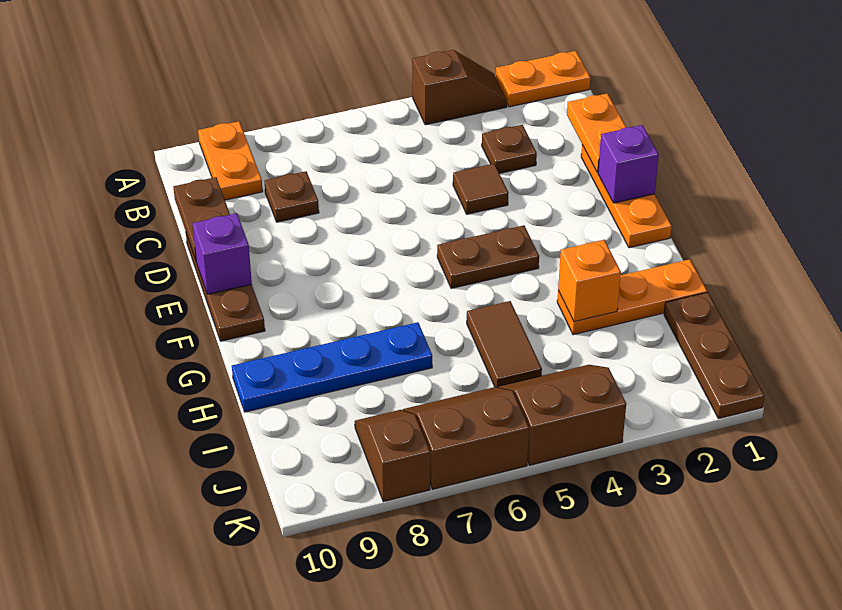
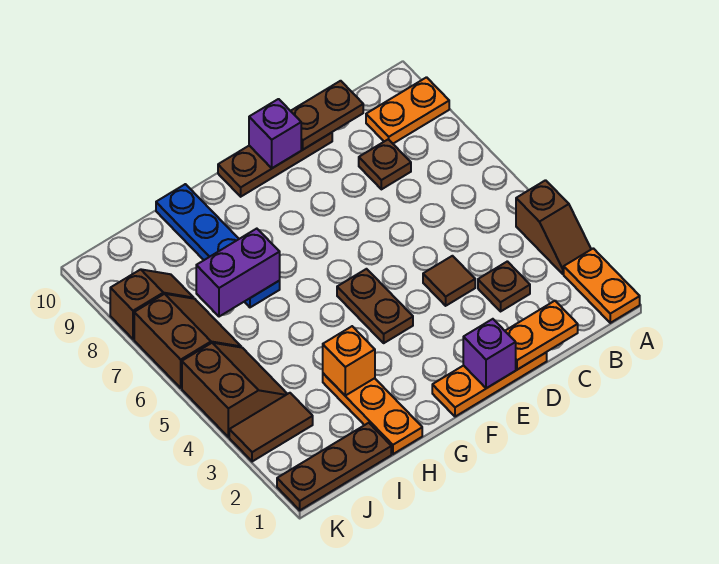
brown tile H5:I5 level 1 -> brown tile J3:K3 level 1
none -> purple brick H7:I7 level 2

